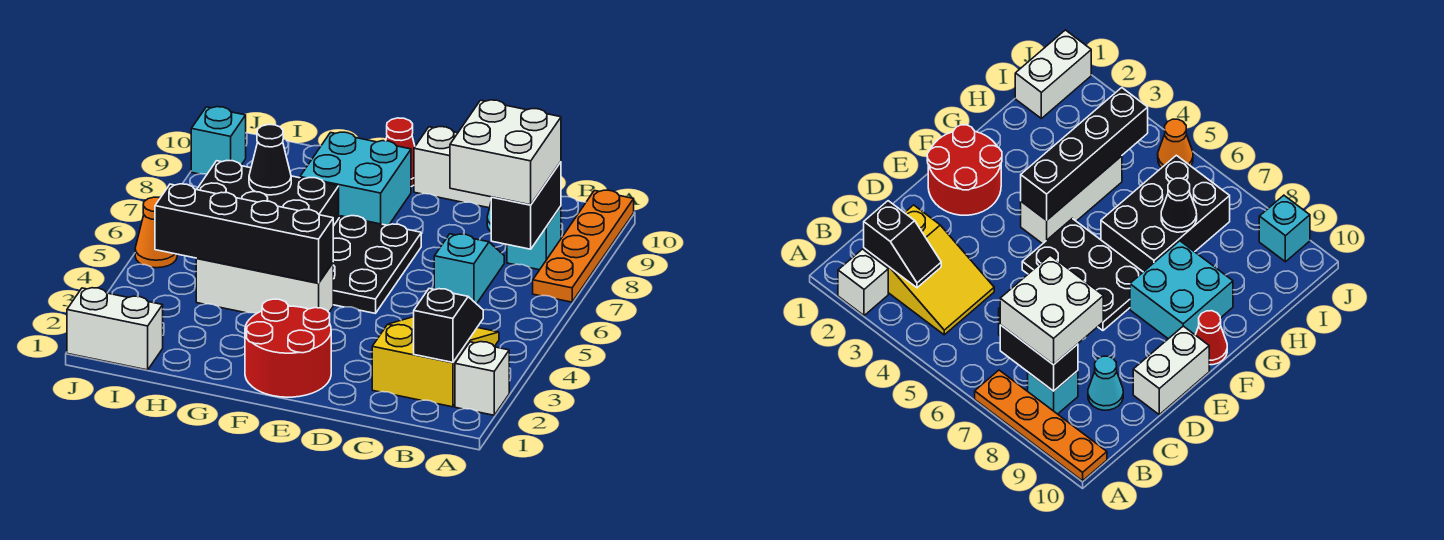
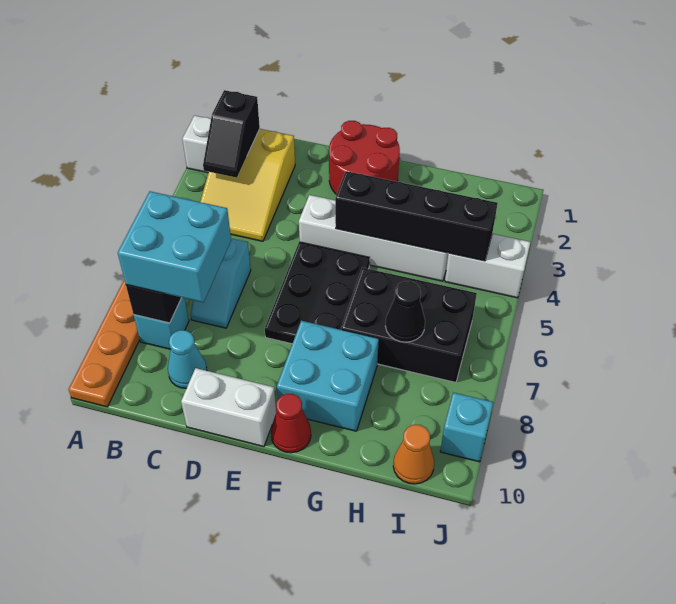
white brick B7:C8 level 3 -> cyan brick B7:C8 level 3
white brick F4:H4 level 1 -> white brick E4:H4 level 1
white brick I1:J1 level 1 -> white brick I4:J4 level 1
orange cone J5 level 1 -> orange cone I10 level 1

